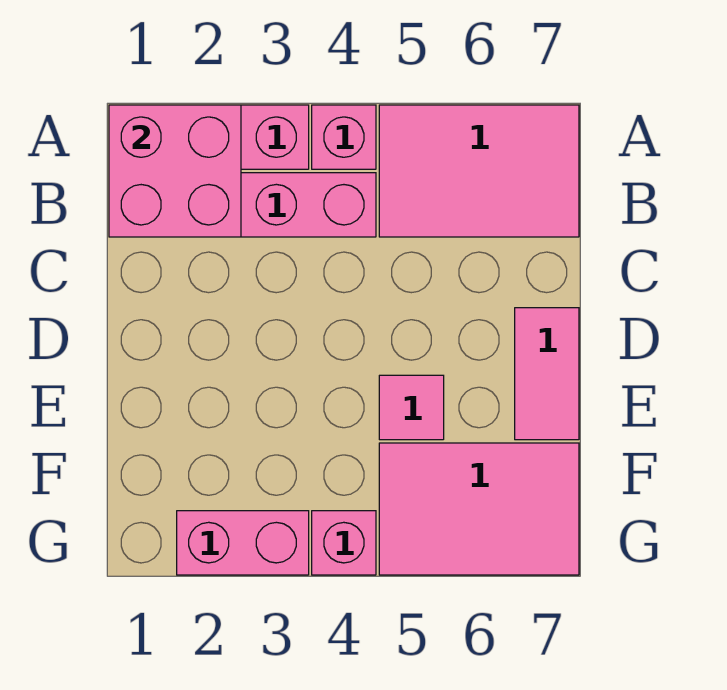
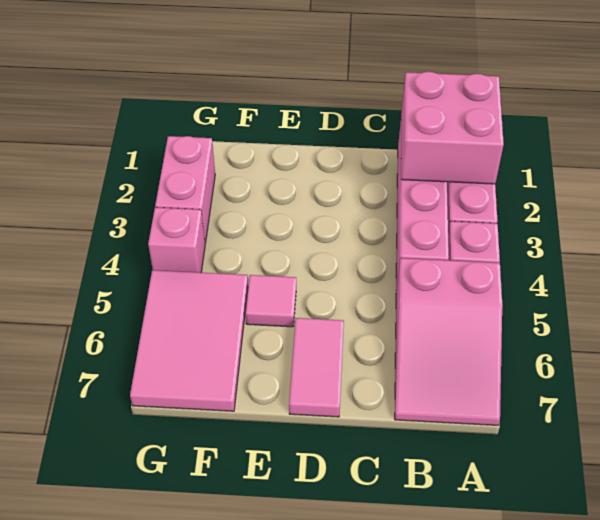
pink tile A5:B7 level 1 -> pink slope A5:B7 level 1 top 5
pink tile D7:E7 level 1 -> pink tile D6:D7 level 1

